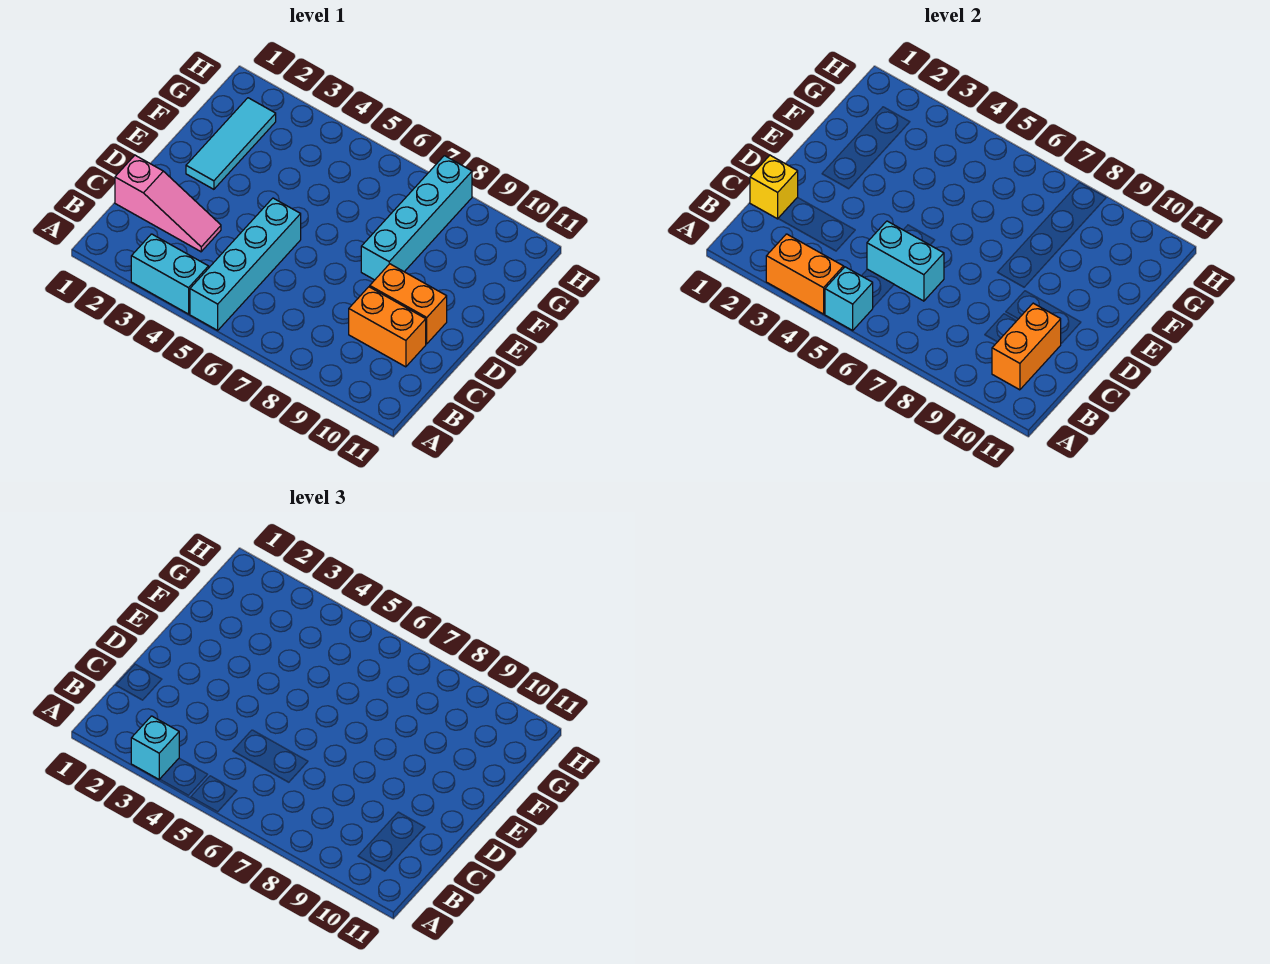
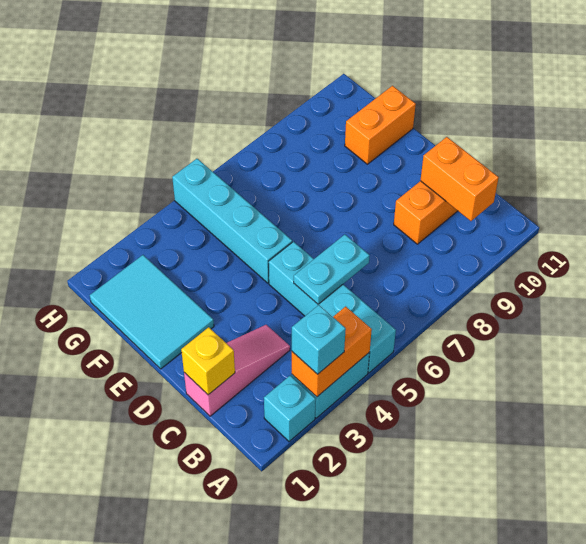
cyan brick A5 level 2 -> cyan brick A2 level 1
cyan brick C5:C6 level 2 -> cyan plate C5:C6 level 2
orange brick D9:D10 level 1 -> orange brick F10:F11 level 1
cyan tile E2:G2 level 1 -> cyan tile E1:G2 level 1
cyan brick E8:H8 level 1 -> cyan brick E5:H5 level 1

